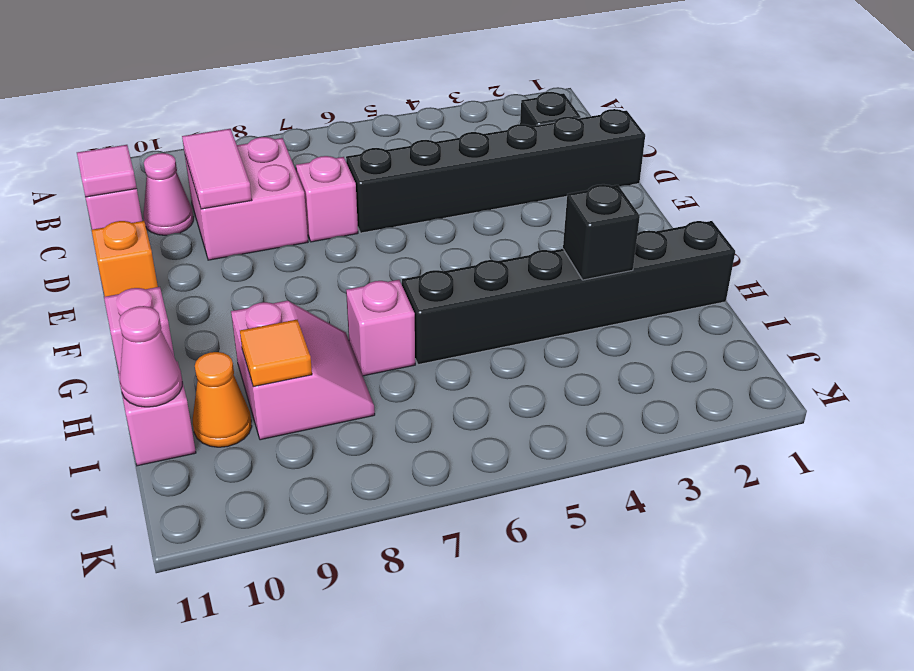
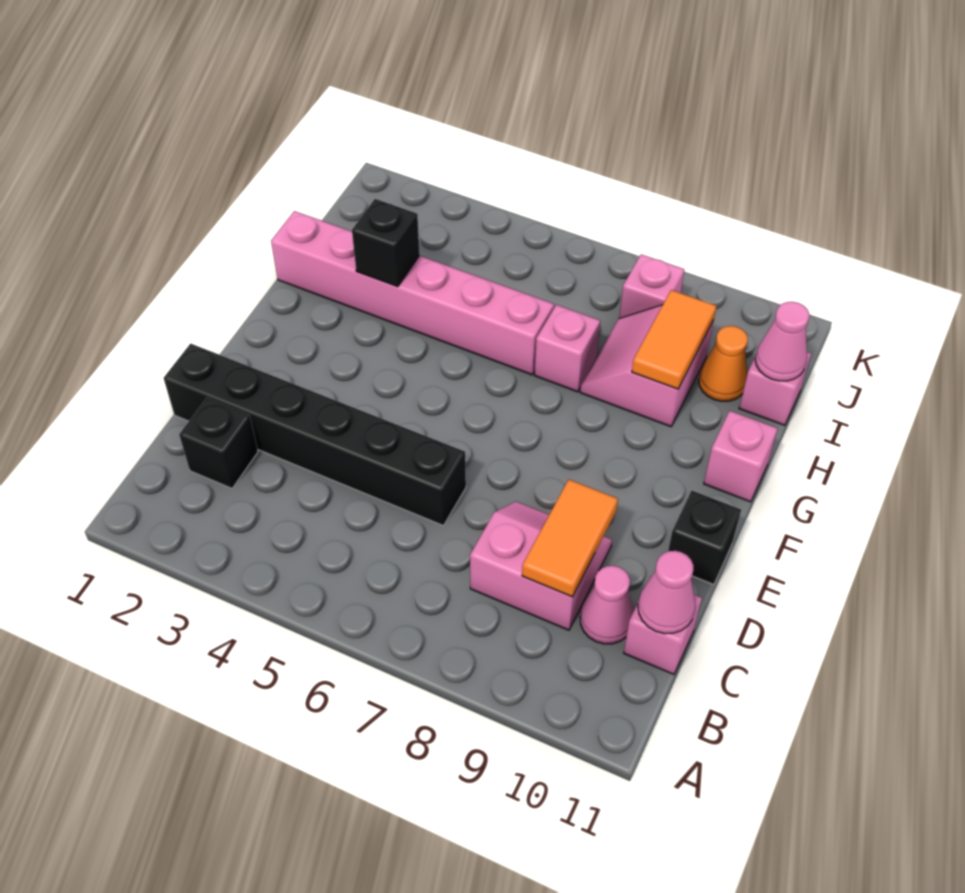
pink brick C8:D9 level 1 -> pink slope C8:D9 level 1 top C
pink tile C9:D9 level 2 -> orange tile C9:D9 level 2
pink tile C11 level 2 -> pink cone C11 level 2
pink brick D7 level 1 -> pink brick J8 level 1
orange brick E11 level 1 -> black brick E11 level 1
black brick H1:H6 level 1 -> pink brick H1:H6 level 1
orange tile I9 level 2 -> orange tile H9:I9 level 2

